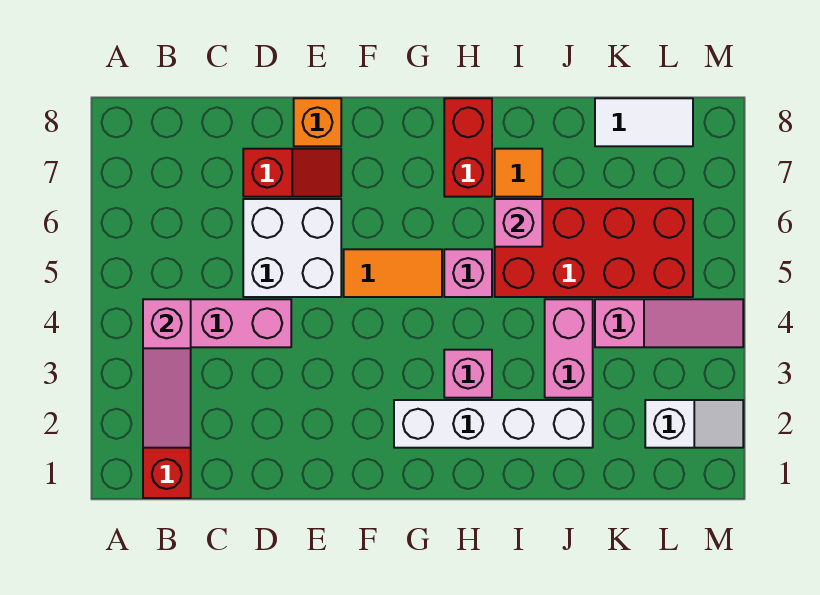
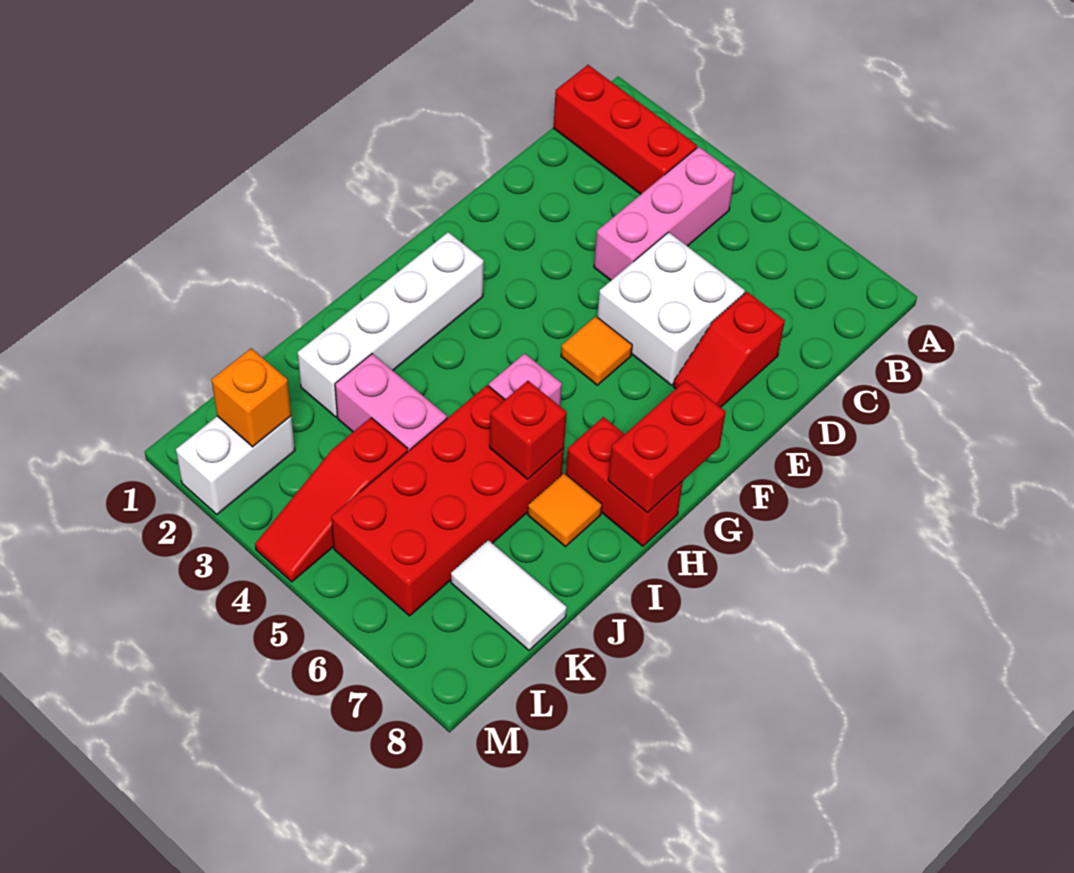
pink slope B2:B4 level 2 top 4 -> none
orange brick E8 level 1 -> orange brick L2 level 2
orange tile F5:G5 level 1 -> orange tile F5 level 1
none -> red brick G8:H8 level 2
pink brick H3 level 1 -> none
pink brick I6 level 2 -> red brick I6 level 2
pink slope K4:M4 level 1 top K -> red slope K4:M4 level 1 top K
white tile K8:L8 level 1 -> white tile K7:K8 level 1
white slope L2:M2 level 1 top L -> white brick L2:M2 level 1

